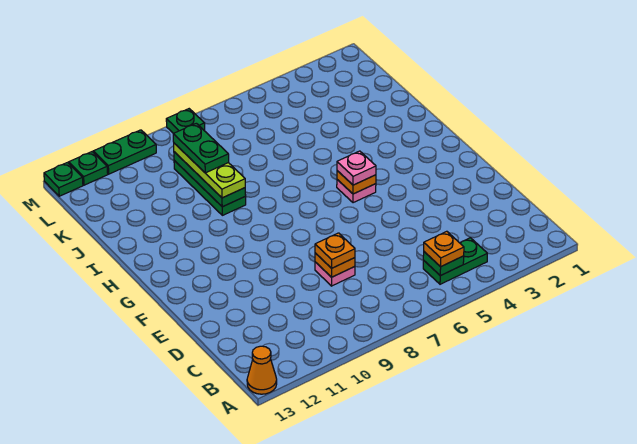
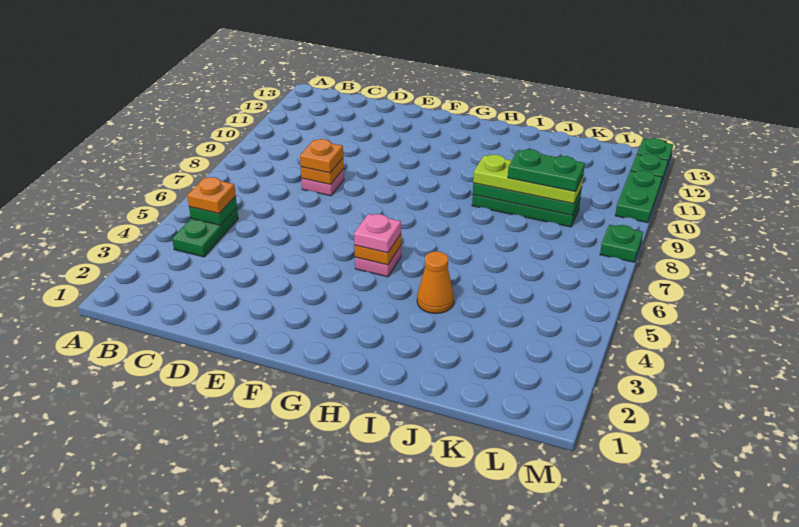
orange cone A13 level 1 -> orange cone I4 level 1

